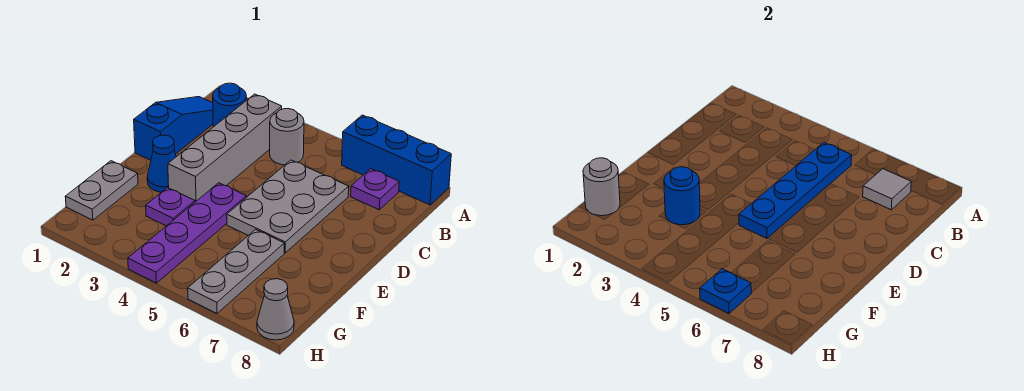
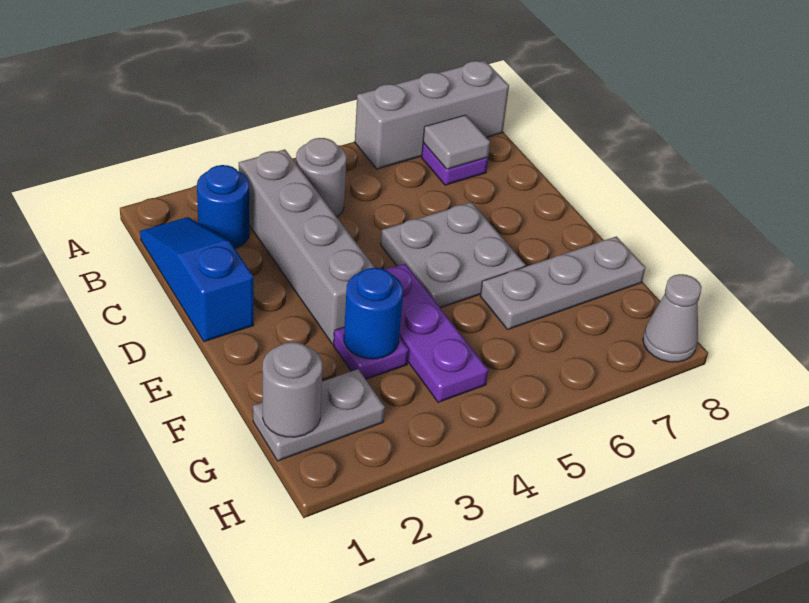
blue brick A6:A8 level 1 -> grey brick A6:A8 level 1
blue plate B5:E5 level 2 -> none
grey plate C5:E6 level 1 -> grey plate D5:E6 level 1
blue cone E2 level 1 -> none
purple plate E4:H4 level 1 -> purple plate E4:G4 level 1
grey plate F1:G1 level 1 -> grey plate G1:G2 level 1
grey plate F6:H6 level 1 -> grey plate F6:F8 level 1
blue plate H6 level 2 -> none

